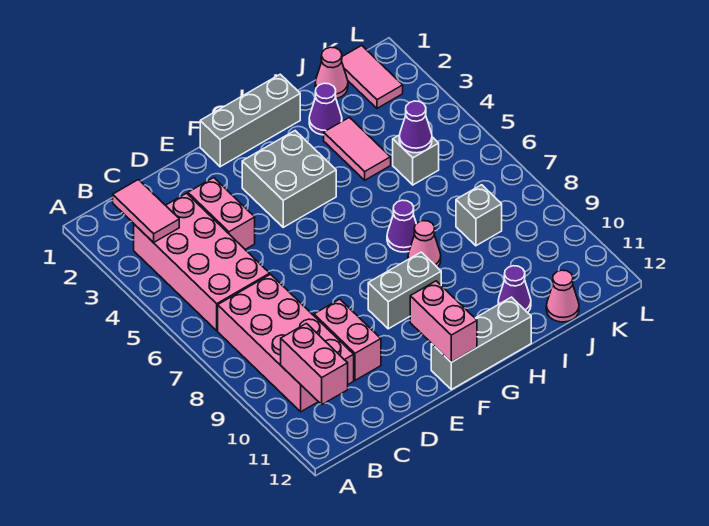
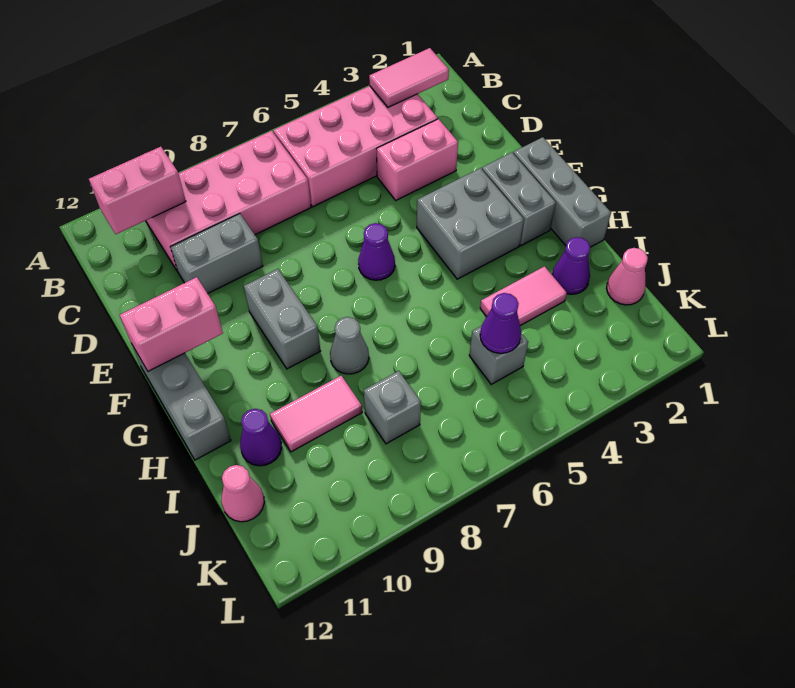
pink brick D9:D10 level 1 -> grey brick D9:D10 level 1
none -> grey brick F2:G2 level 1
purple cone H7 level 1 -> purple cone F6 level 1
pink cone H8 level 1 -> grey cone H8 level 1
pink tile K1:K2 level 1 -> pink tile I9:I10 level 1

